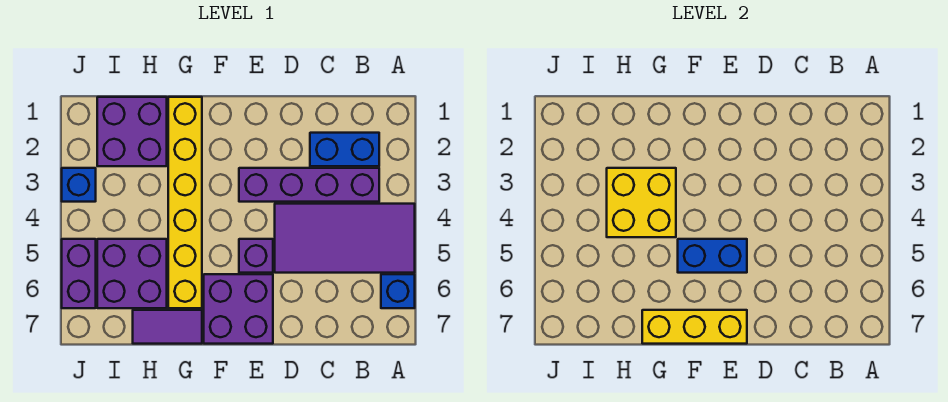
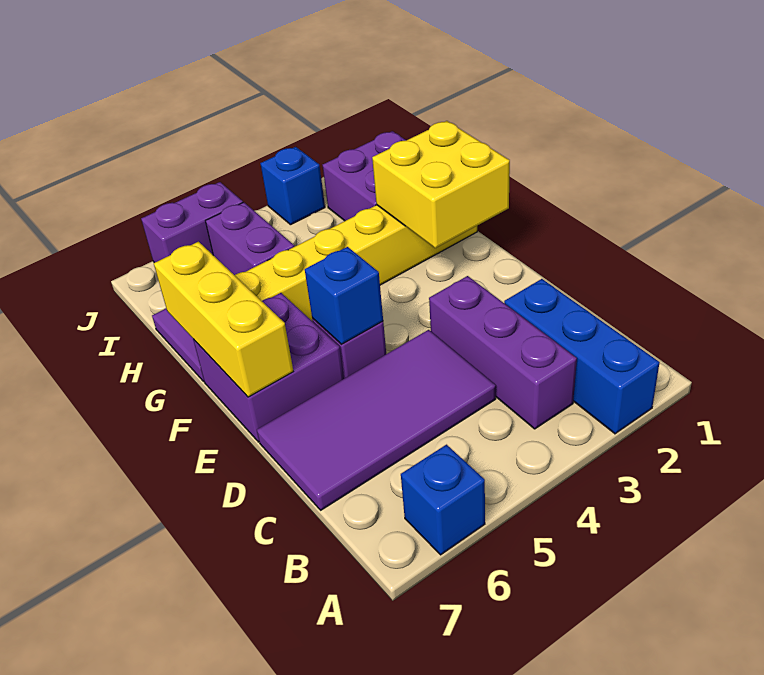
purple tile A4:D5 level 1 -> purple tile C4:D7 level 1
blue brick B2:C2 level 1 -> blue brick A2:C2 level 1
purple brick B3:E3 level 1 -> purple brick B3:D3 level 1
blue brick E5:F5 level 2 -> blue brick E5 level 2
yellow brick G3:H4 level 2 -> yellow brick F1:G2 level 2
purple brick H5:I6 level 1 -> purple brick H5:I5 level 1

